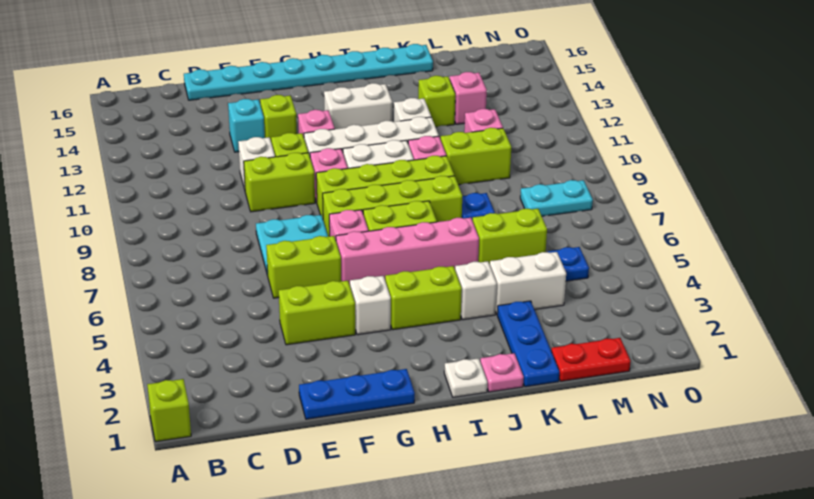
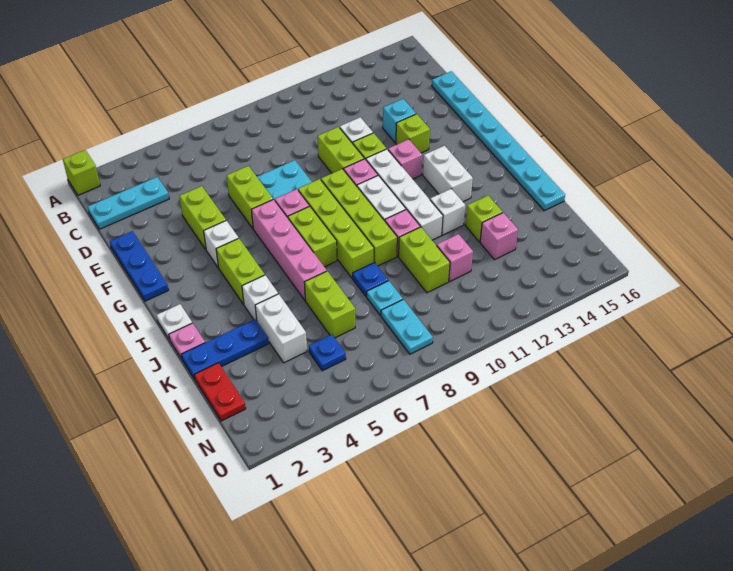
none -> cyan plate C1:C3 level 1
none -> cyan plate L8 level 1

